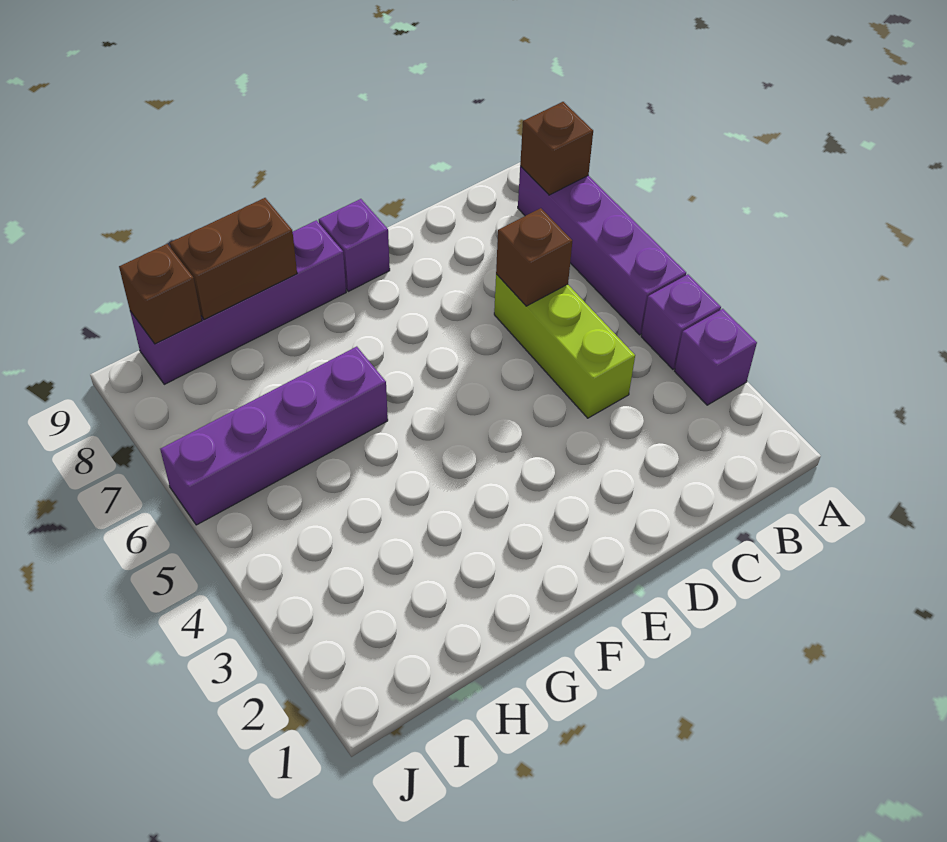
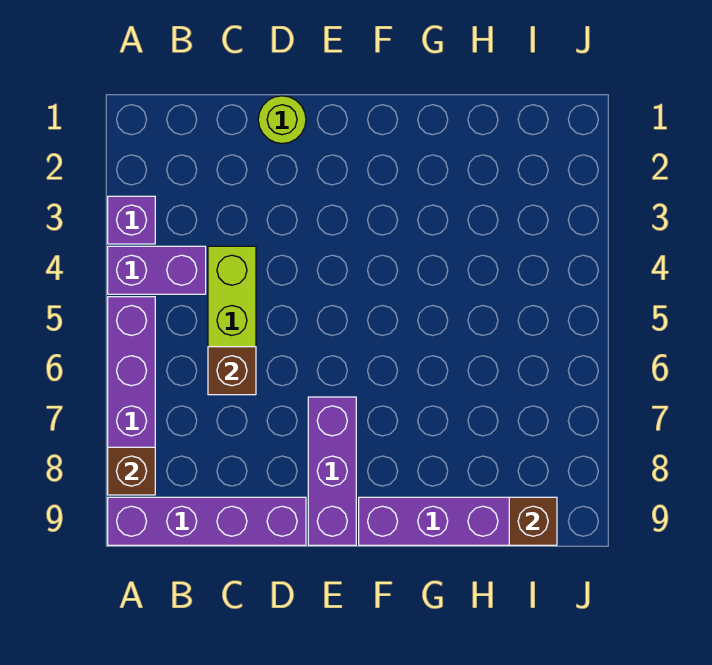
purple brick A4 level 1 -> purple brick A4:B4 level 1
none -> lime round brick D1 level 1
purple brick E9 level 1 -> purple brick E7:E9 level 1
purple brick G6:J6 level 1 -> purple brick A9:D9 level 1
brown brick G9:H9 level 2 -> none

